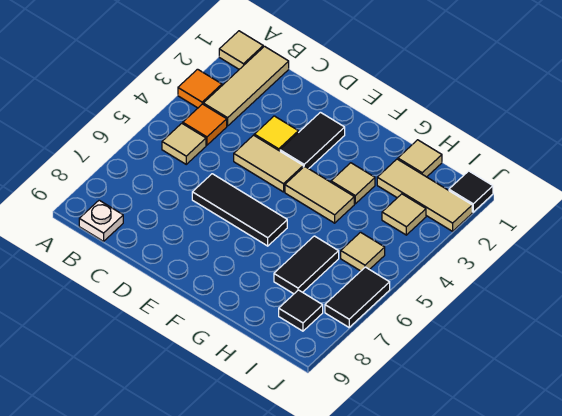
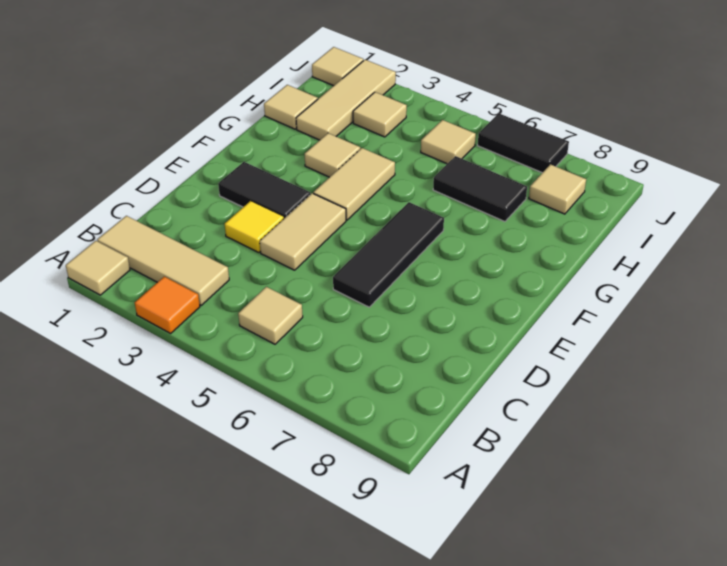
orange tile B4 level 1 -> none
white plate B9 level 1 -> none
black tile I8 level 1 -> tan tile I8 level 1
black tile J1 level 1 -> tan tile J1 level 1

